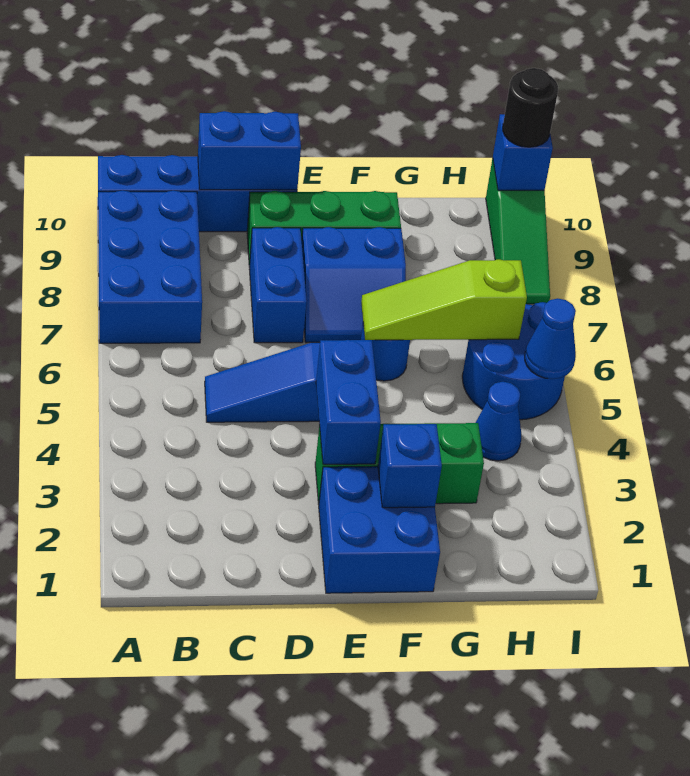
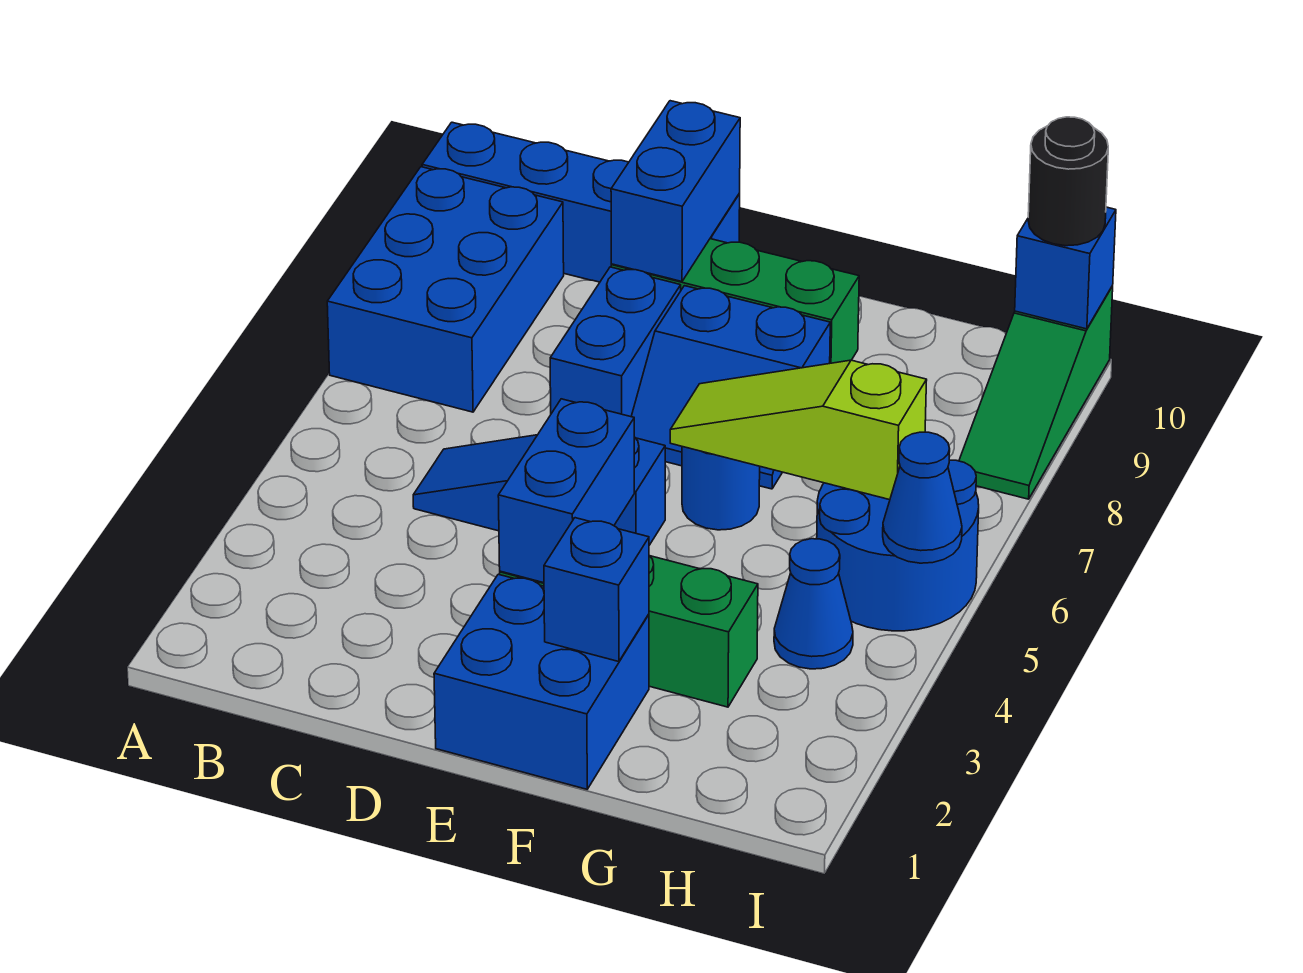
blue brick C10:D10 level 2 -> blue brick D9:D10 level 2

